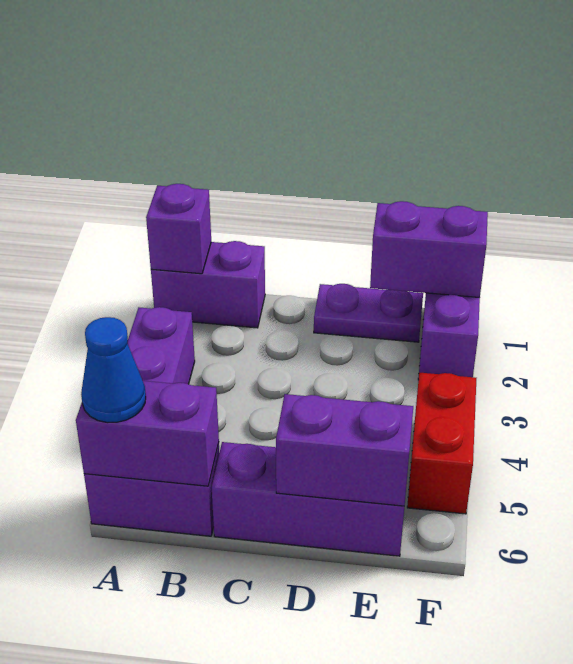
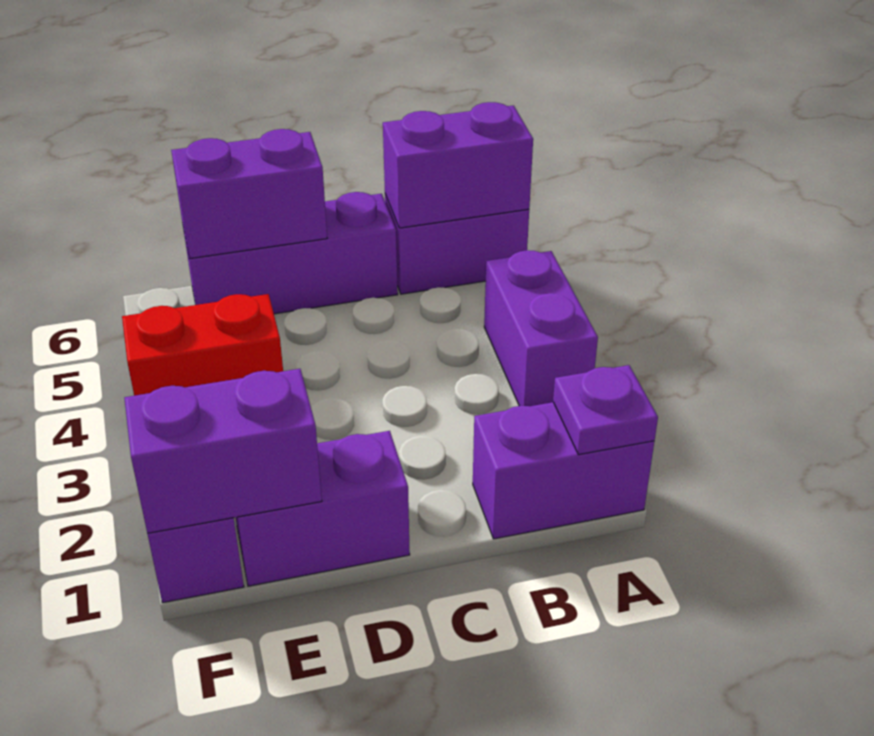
purple brick A1 level 2 -> purple plate A1 level 2
blue cone A6 level 3 -> none
purple plate D1:E1 level 1 -> purple brick D1:E1 level 1
red brick F4:F5 level 1 -> red brick E4:F4 level 1

